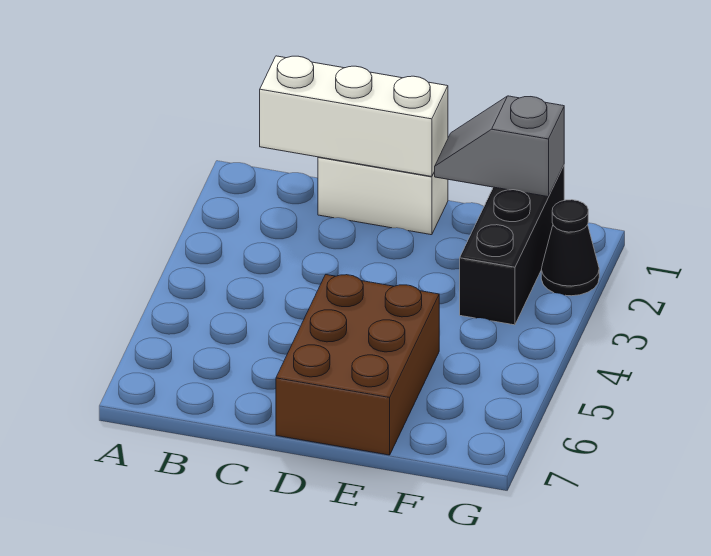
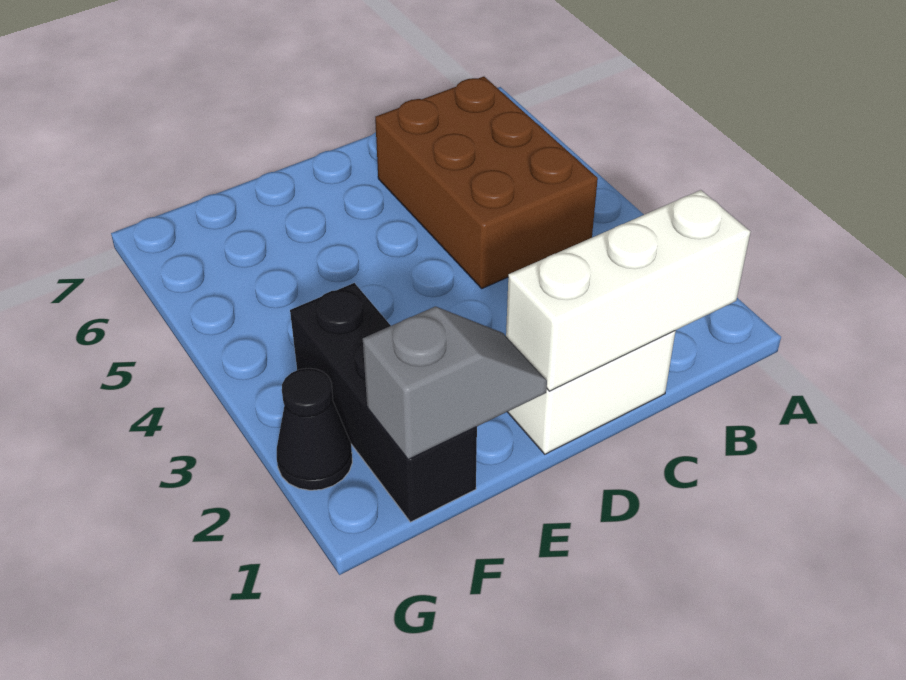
brown brick D5:E7 level 1 -> brown brick B4:C6 level 1

